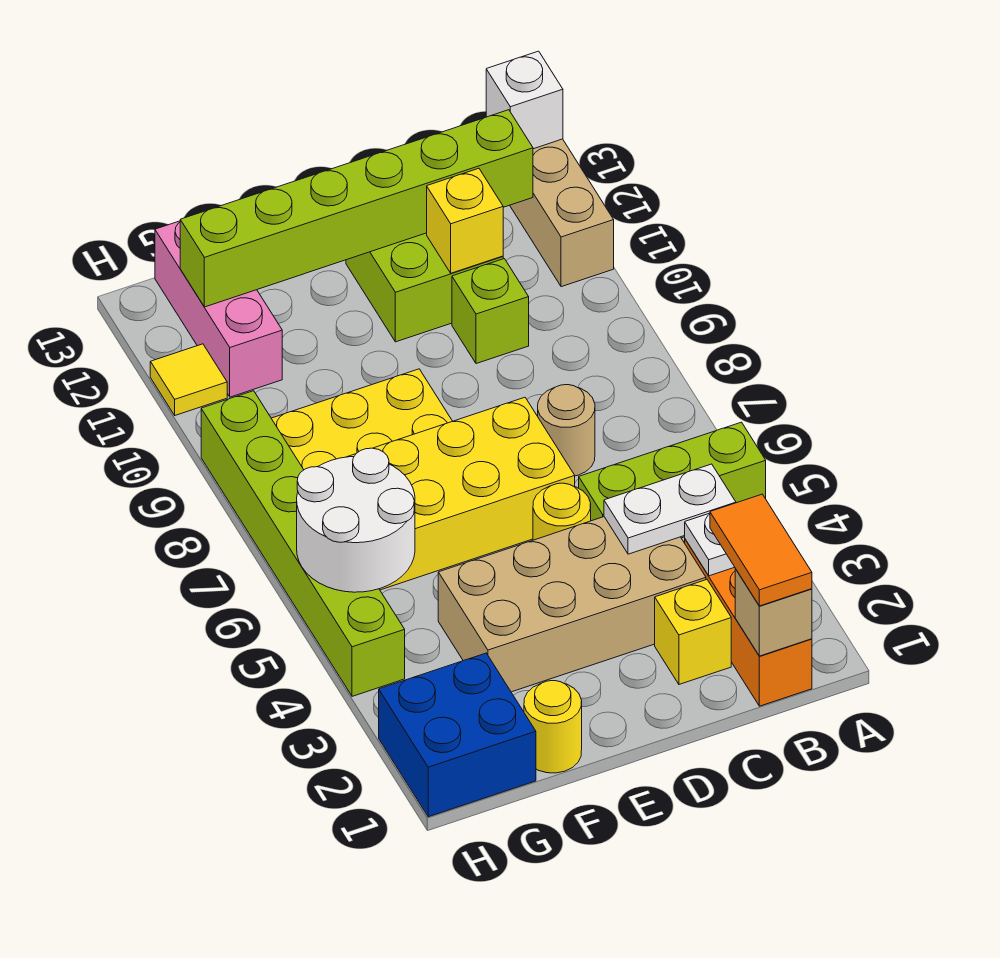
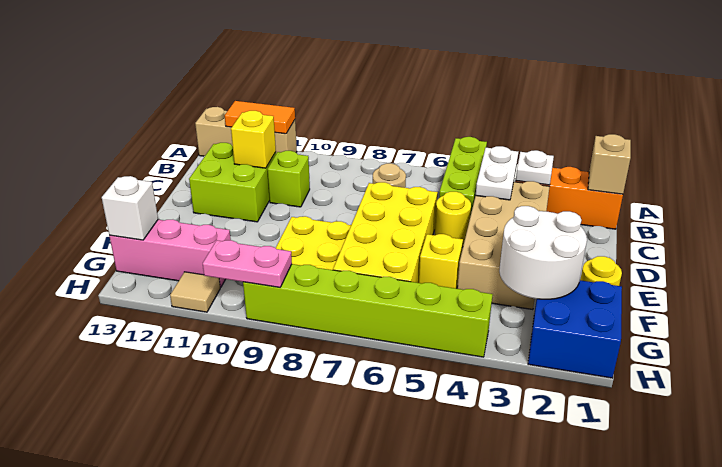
white brick A13 level 2 -> white brick G13 level 2
orange tile B1:B2 level 3 -> orange tile A11:A12 level 2
lime brick B12:G12 level 2 -> none
yellow brick C2 level 1 -> yellow brick F5 level 1
white round brick G5:H6 level 2 -> white round brick F2:G3 level 2
none -> pink plate H9:H10 level 2
yellow tile H11 level 1 -> tan tile H11 level 1

